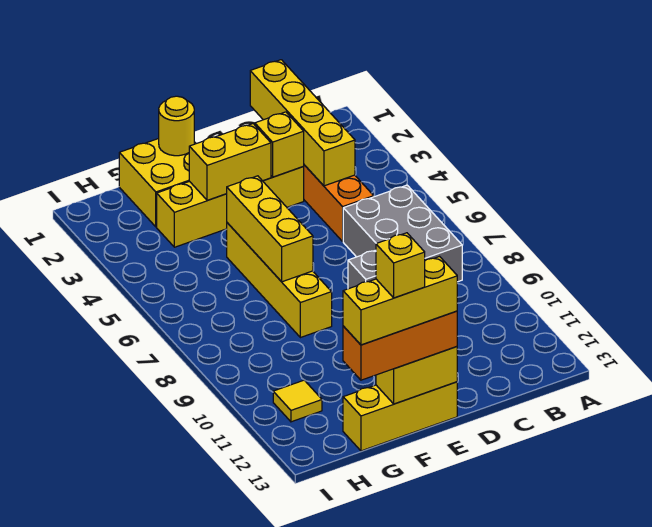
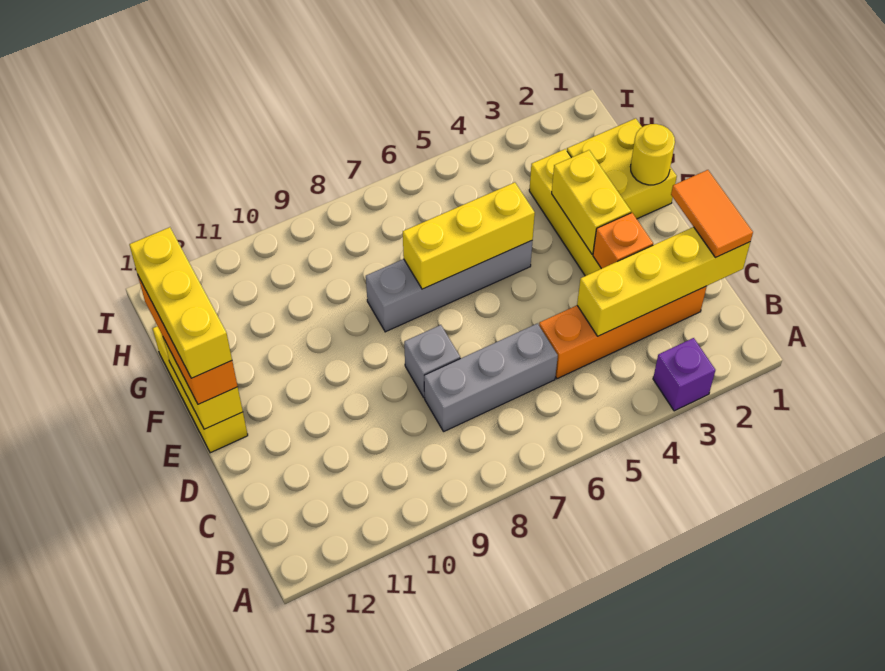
none -> purple brick A3 level 1
grey brick B6:C8 level 1 -> grey brick C6:C8 level 1
none -> orange tile C1:D1 level 3
yellow brick D3 level 2 -> orange brick D3 level 2
yellow brick F5:F8 level 1 -> grey brick F5:F8 level 1
yellow brick F13 level 5 -> none
yellow tile H11 level 1 -> none

